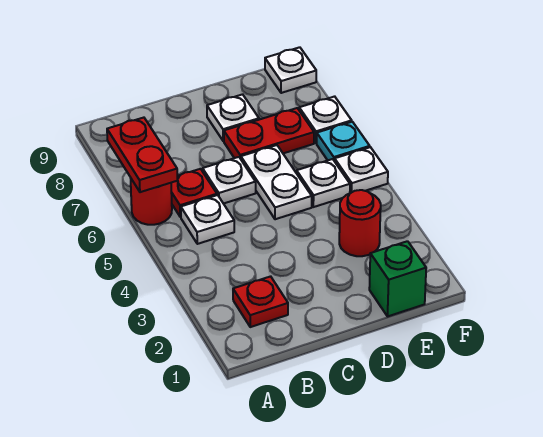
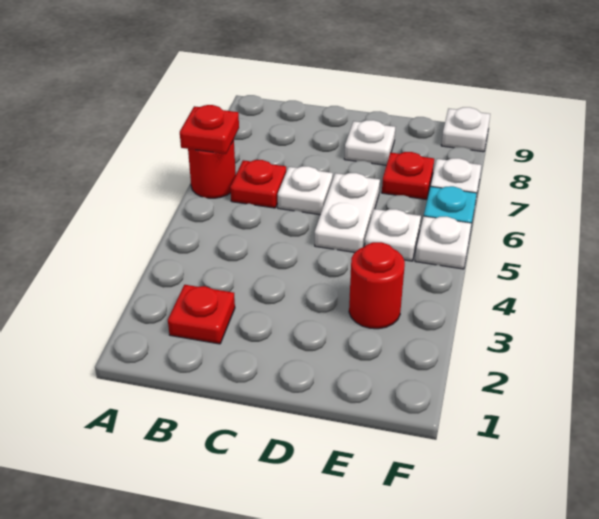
red plate A6:A7 level 2 -> red plate A6 level 2
white plate B5 level 1 -> none
red plate D7:E7 level 1 -> red plate E7 level 1
green brick E1 level 1 -> none

